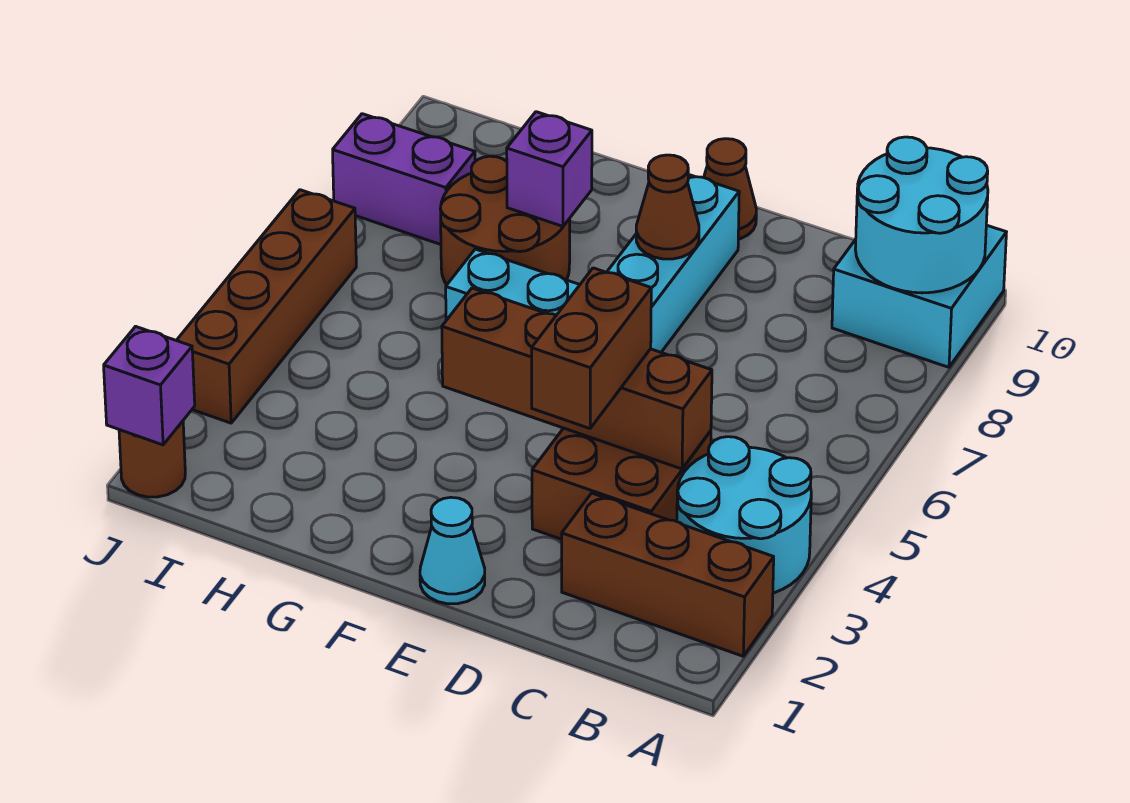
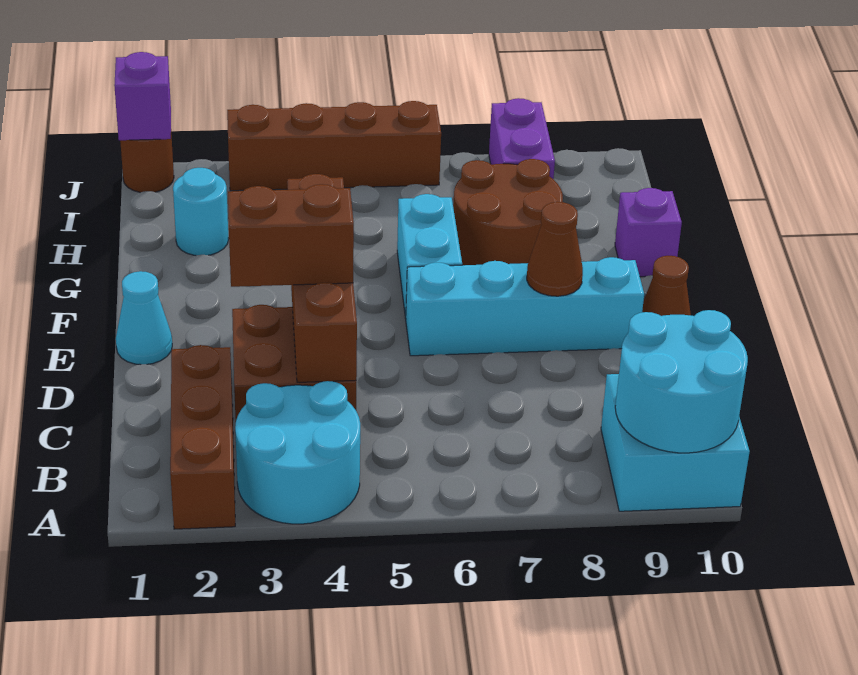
purple brick G8 level 2 -> purple brick G10 level 1
none -> cyan round brick H2 level 1

